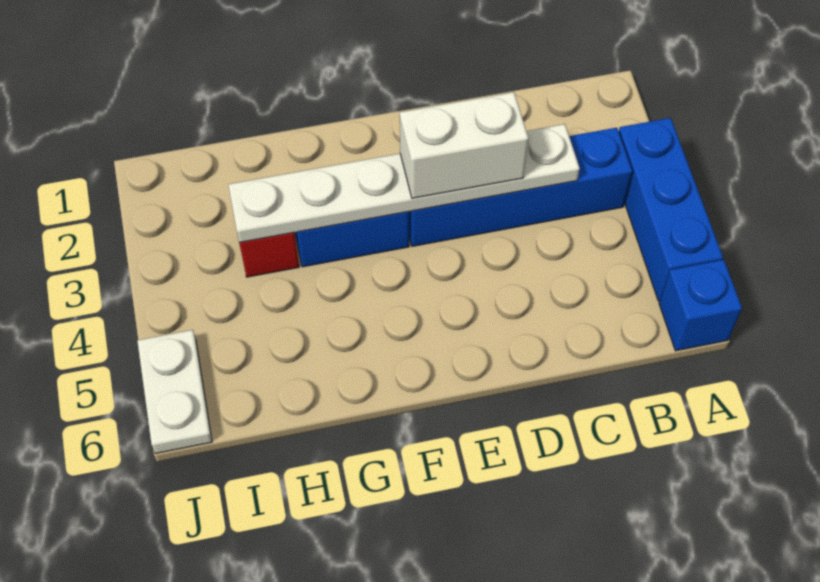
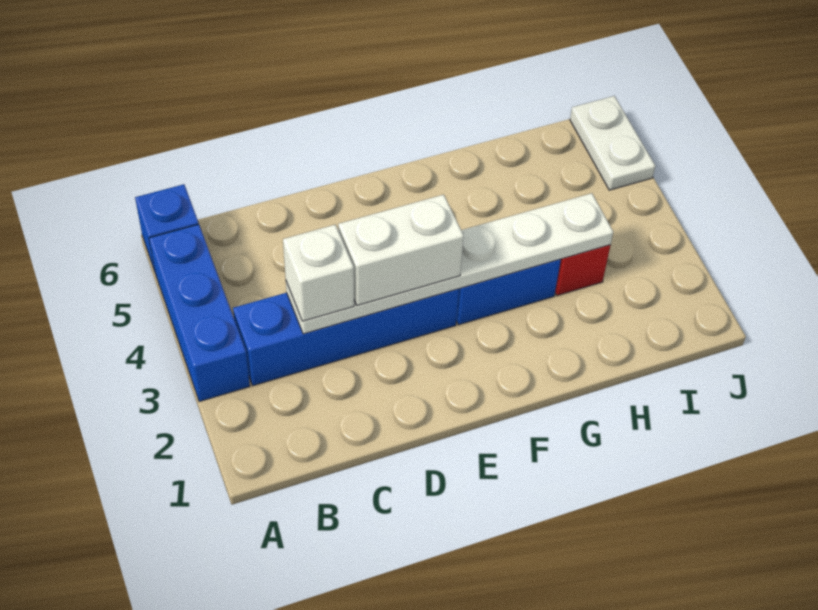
none -> white brick C3 level 3

